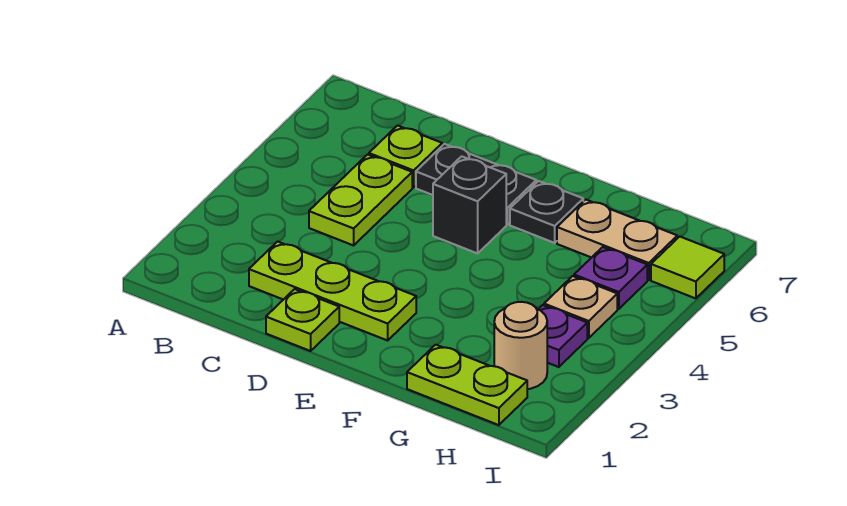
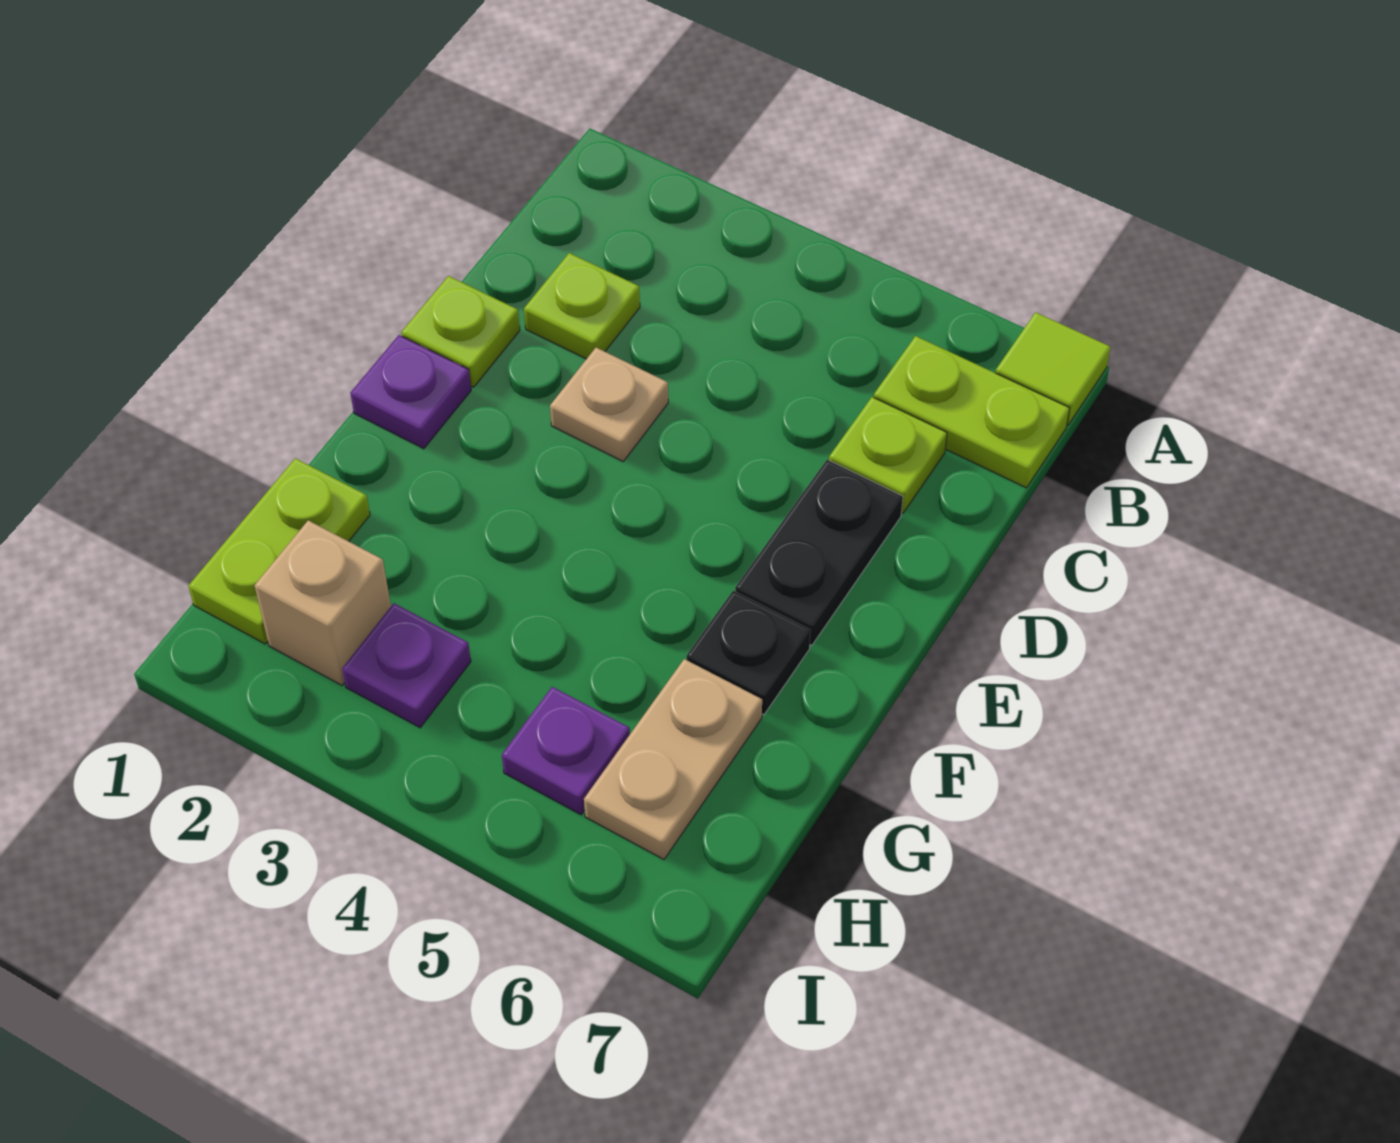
lime plate C2:E2 level 1 -> lime plate C2 level 1
lime plate C4:C5 level 1 -> lime plate B6:B7 level 1
none -> purple plate E1 level 1
black brick E5 level 1 -> none
tan round brick H2 level 1 -> tan brick H2 level 1
tan plate H4 level 1 -> tan plate D3 level 1
lime tile I6 level 1 -> lime tile A7 level 1

